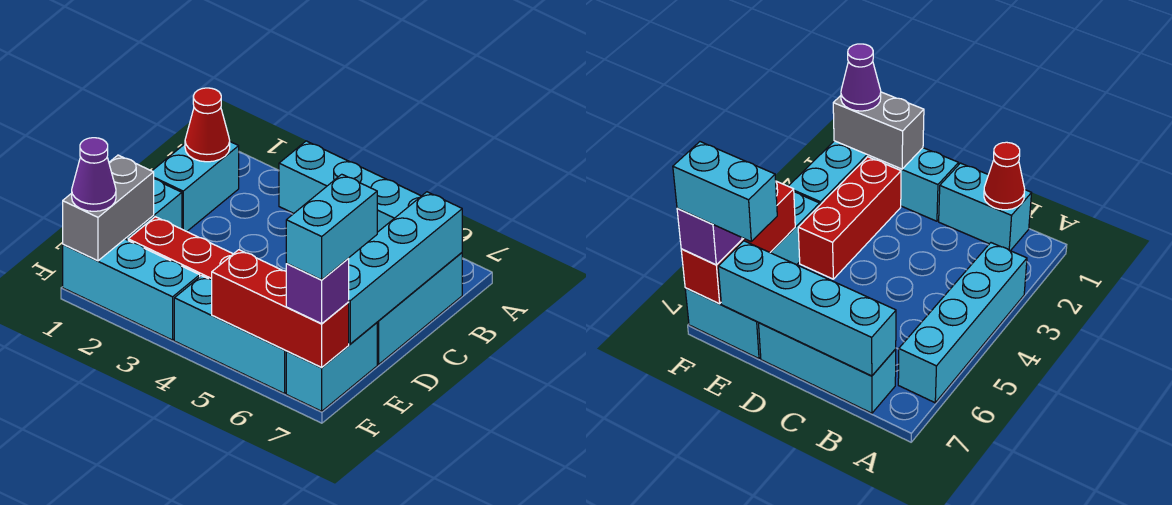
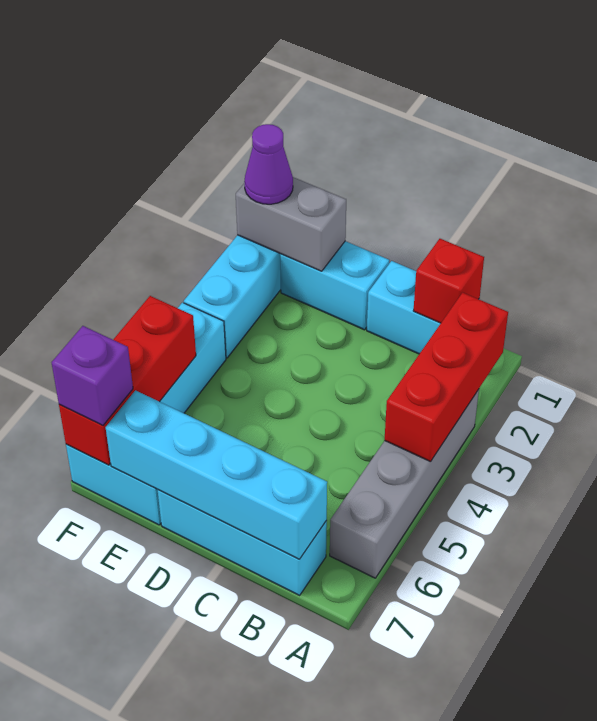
cyan brick A3:A6 level 1 -> grey brick A3:A6 level 1
red cone B1 level 2 -> red brick B1 level 2
red brick E2:E4 level 1 -> red brick A2:A4 level 2
cyan brick E7:F7 level 4 -> none

